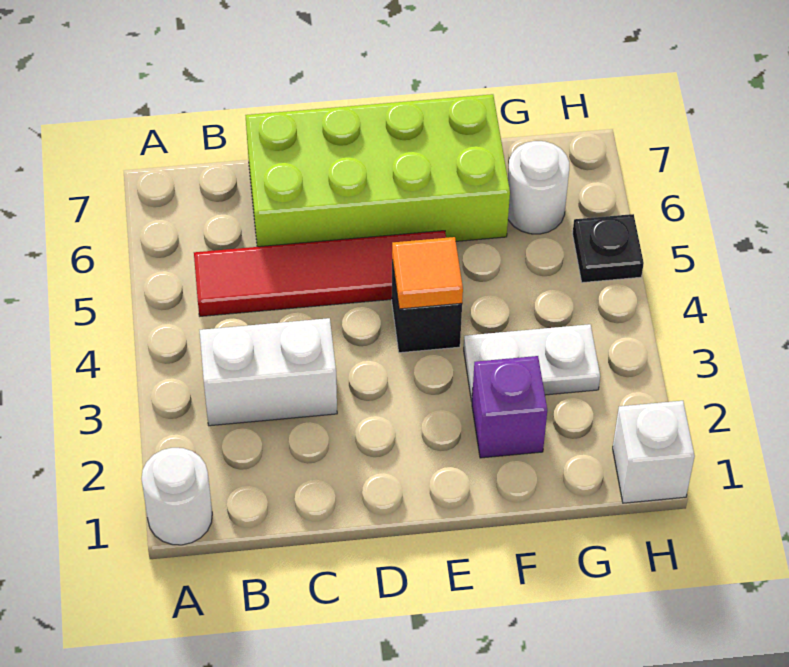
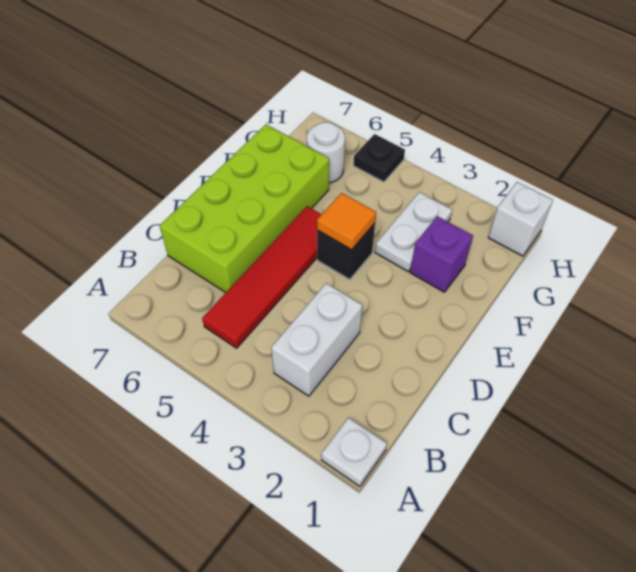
white round brick A1 level 1 -> white plate A1 level 1

